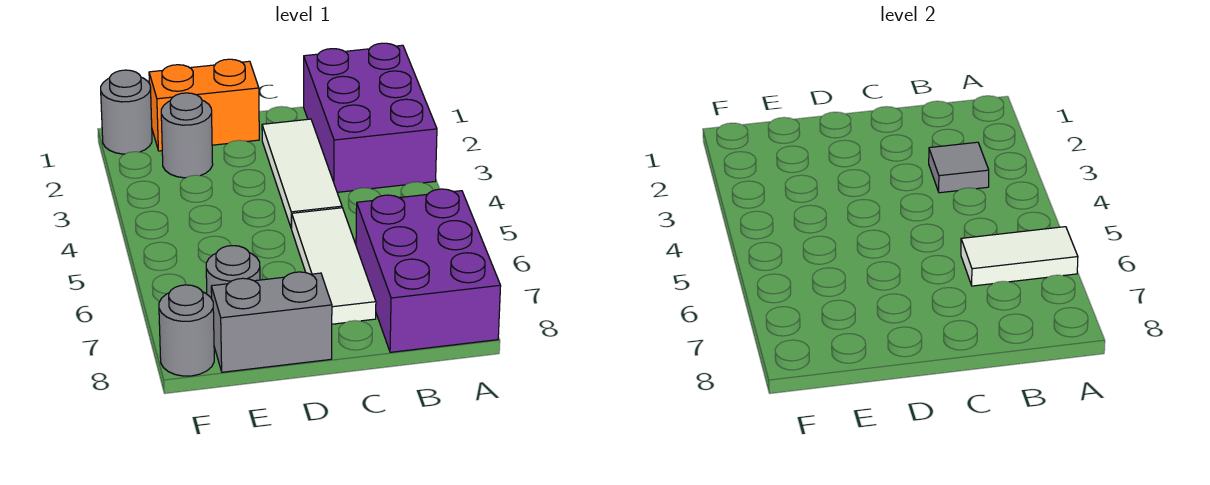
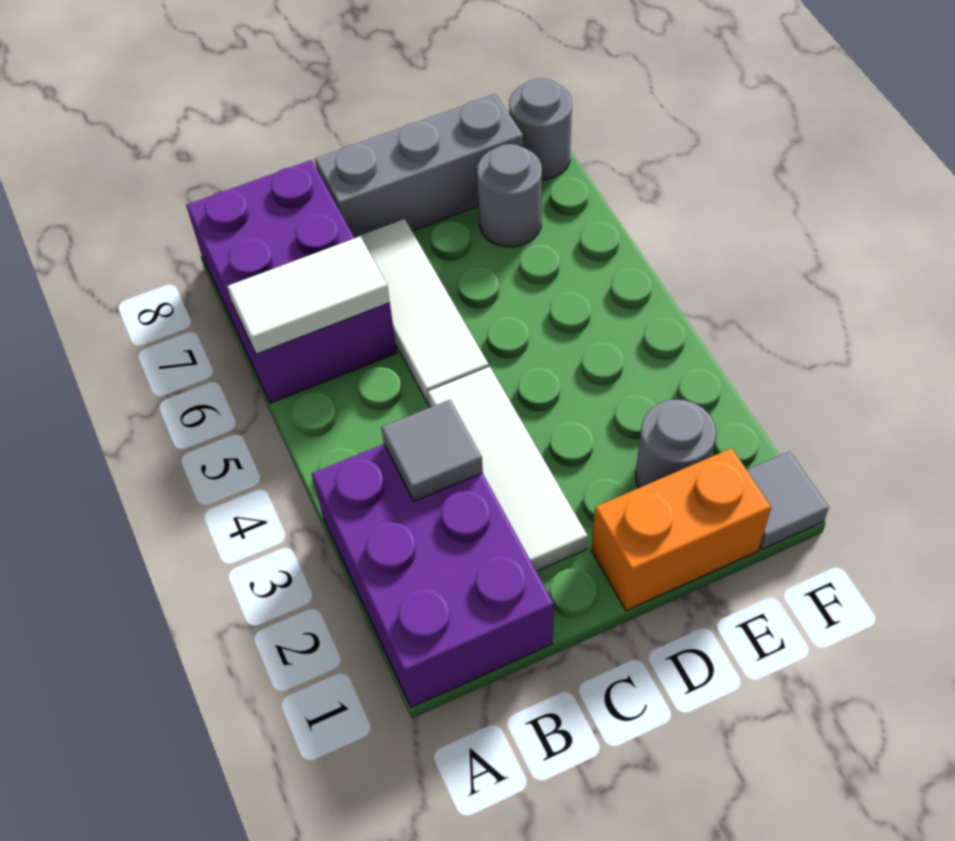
grey brick D8:E8 level 1 -> grey brick C8:E8 level 1
grey round brick F1 level 1 -> grey tile F1 level 1

